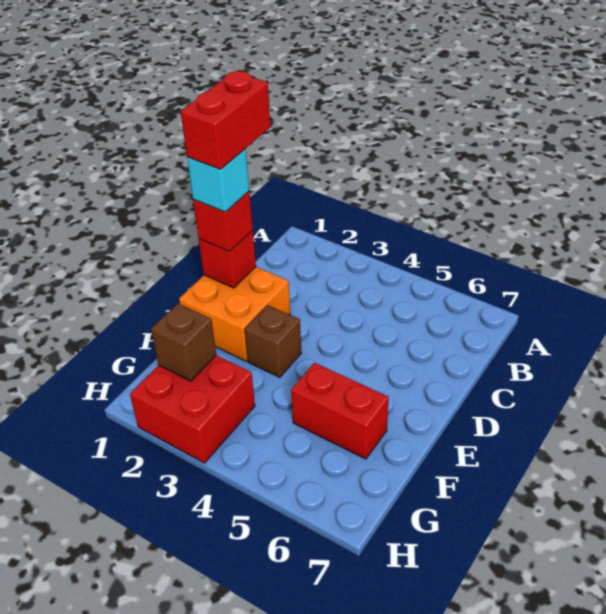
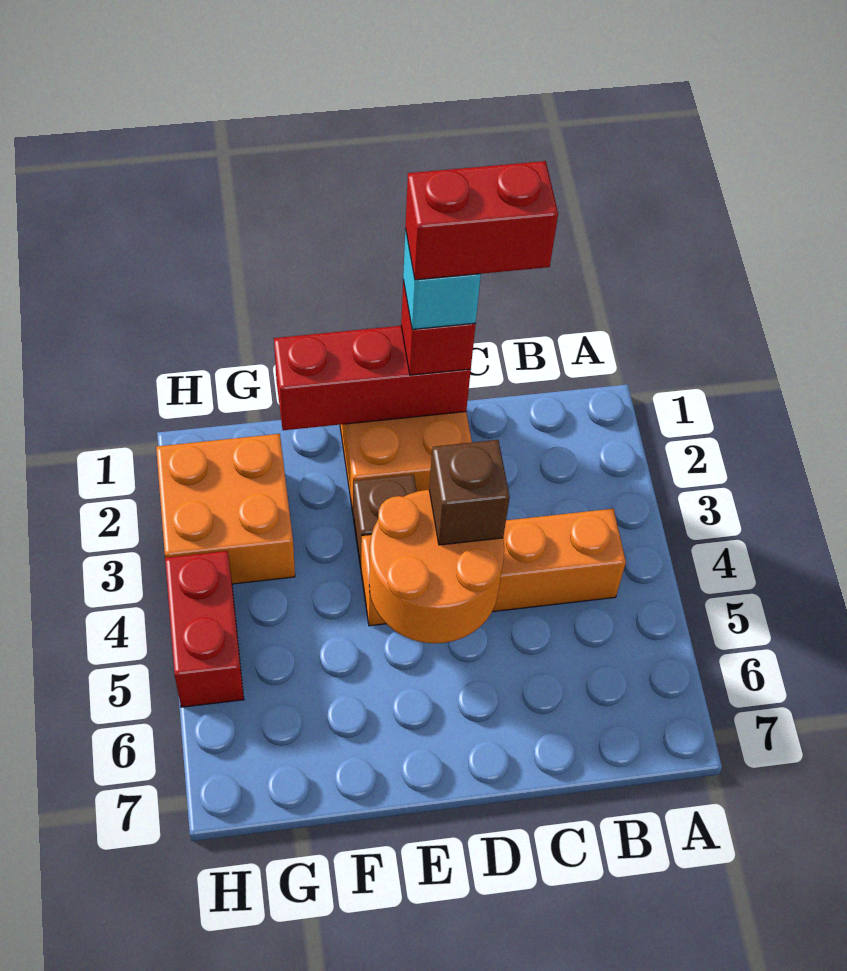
none -> orange brick B4:E4 level 1
red brick D1 level 2 -> red brick D1:F1 level 2
none -> orange round brick D4:E5 level 2
red brick F5:F6 level 1 -> red brick H4:H5 level 1
red brick G2:H3 level 1 -> orange brick G2:H3 level 1
brown brick G2 level 2 -> brown brick D4 level 3

